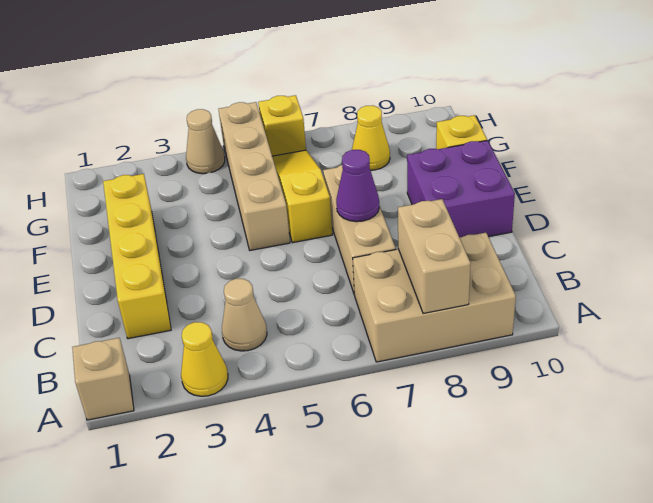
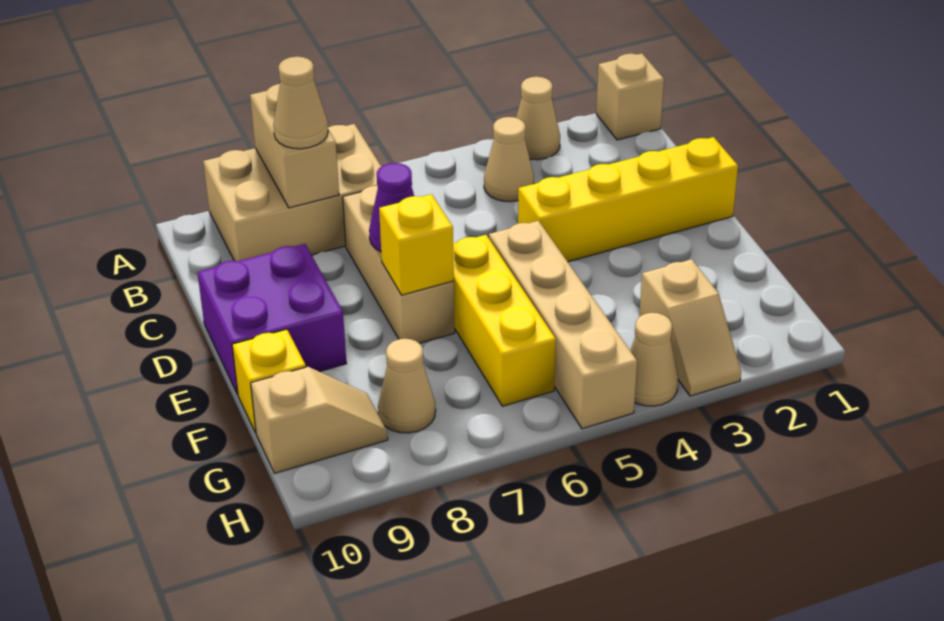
yellow cone A3 level 1 -> tan cone A3 level 1
none -> tan cone B8 level 3
yellow brick C2:F2 level 1 -> yellow brick D1:D4 level 1
yellow slope E6:G6 level 1 top E -> yellow brick E6:G6 level 1
none -> tan slope G3:H3 level 1 top G
yellow cone G8 level 1 -> tan cone G8 level 1
none -> tan slope G9:G10 level 1 top 10
yellow brick H6 level 1 -> yellow brick E7 level 2

